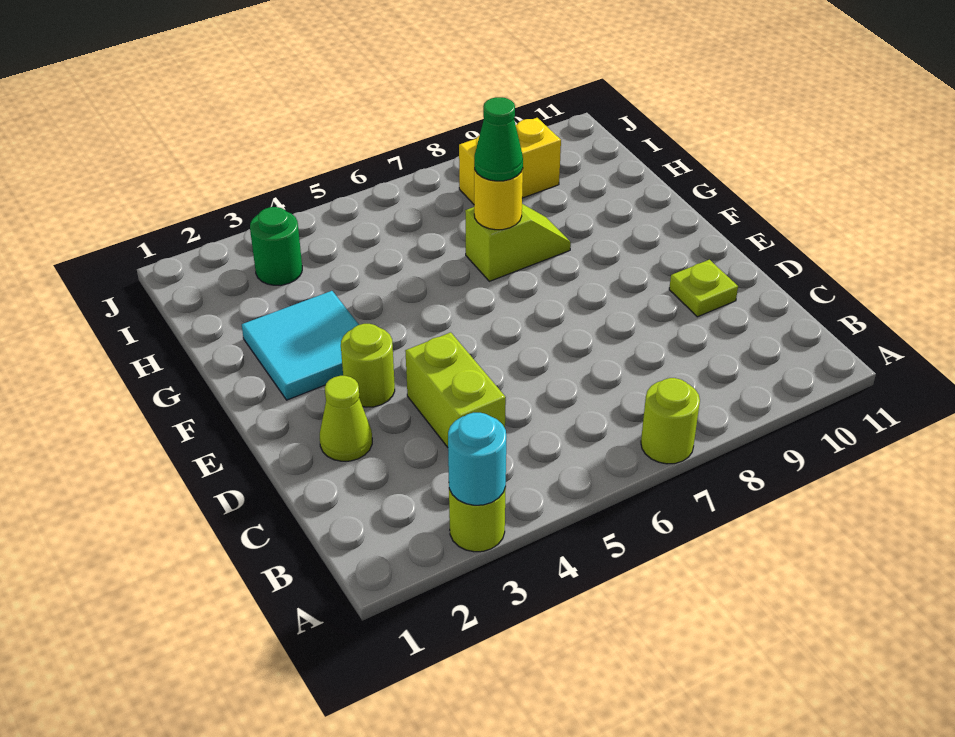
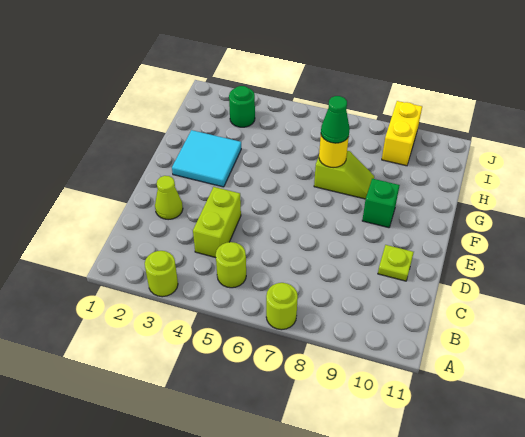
cyan round brick A3 level 2 -> none
lime round brick E3 level 1 -> lime round brick B5 level 1
none -> green brick F9 level 1
yellow brick I8:I9 level 1 -> yellow brick I9:J9 level 1

